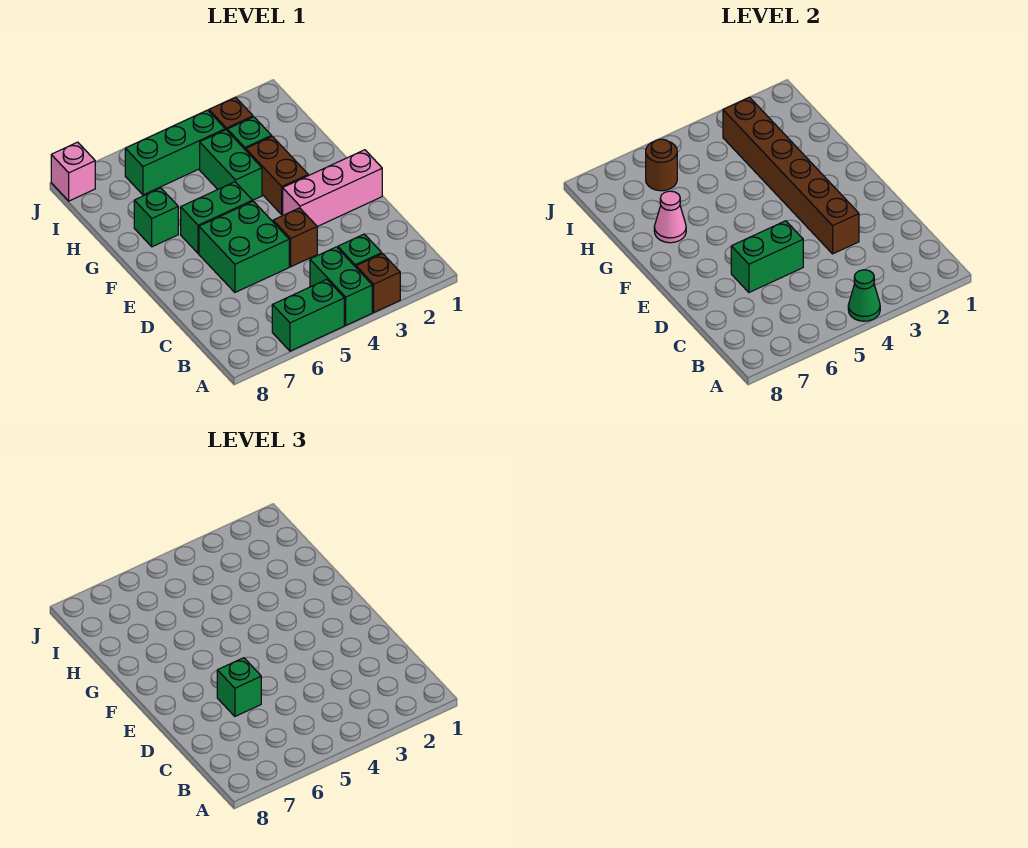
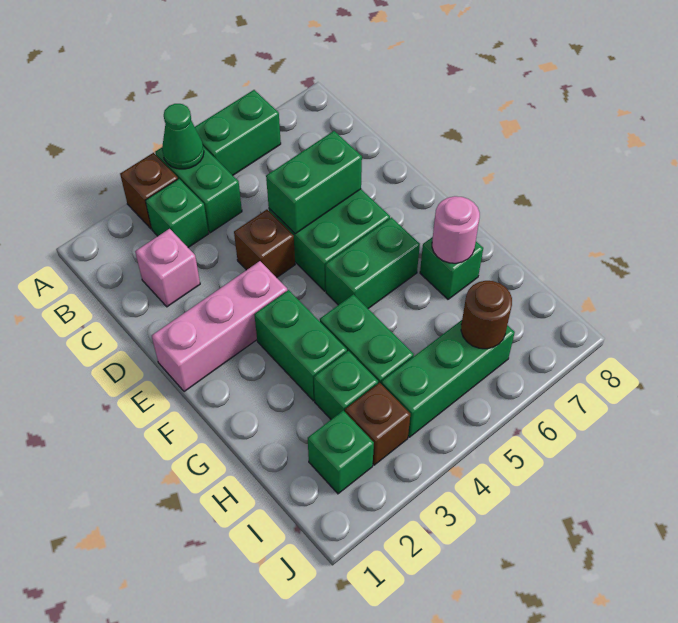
brown brick D3:I3 level 2 -> none
green brick D6 level 3 -> green brick I2 level 1
brown brick F3:G3 level 1 -> green brick F3:G3 level 1
pink cone G7 level 2 -> pink round brick G7 level 2
pink brick J8 level 1 -> pink brick C2 level 1

